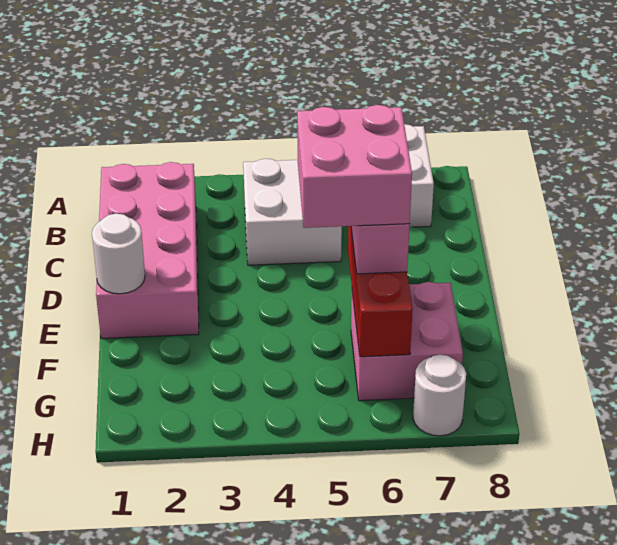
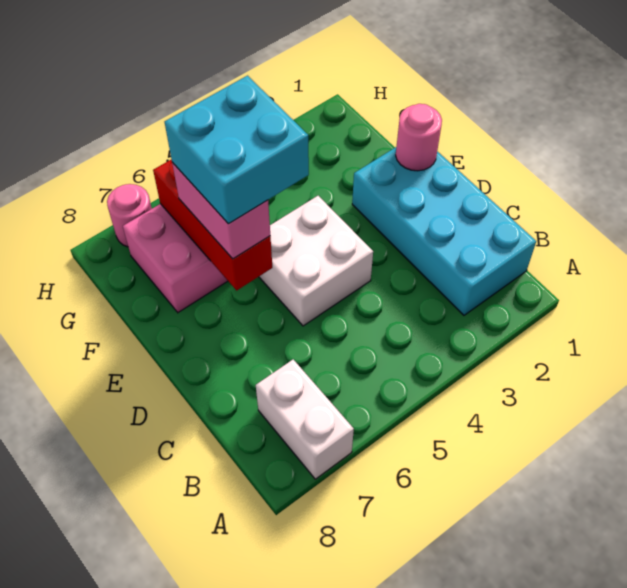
pink brick B1:E2 level 1 -> cyan brick B1:E2 level 1
white brick B4:C5 level 1 -> white brick D4:E5 level 1
white round brick E1 level 2 -> pink round brick E1 level 2
pink brick E5:F6 level 4 -> cyan brick E5:F6 level 4
white round brick H7 level 1 -> pink round brick H7 level 1

